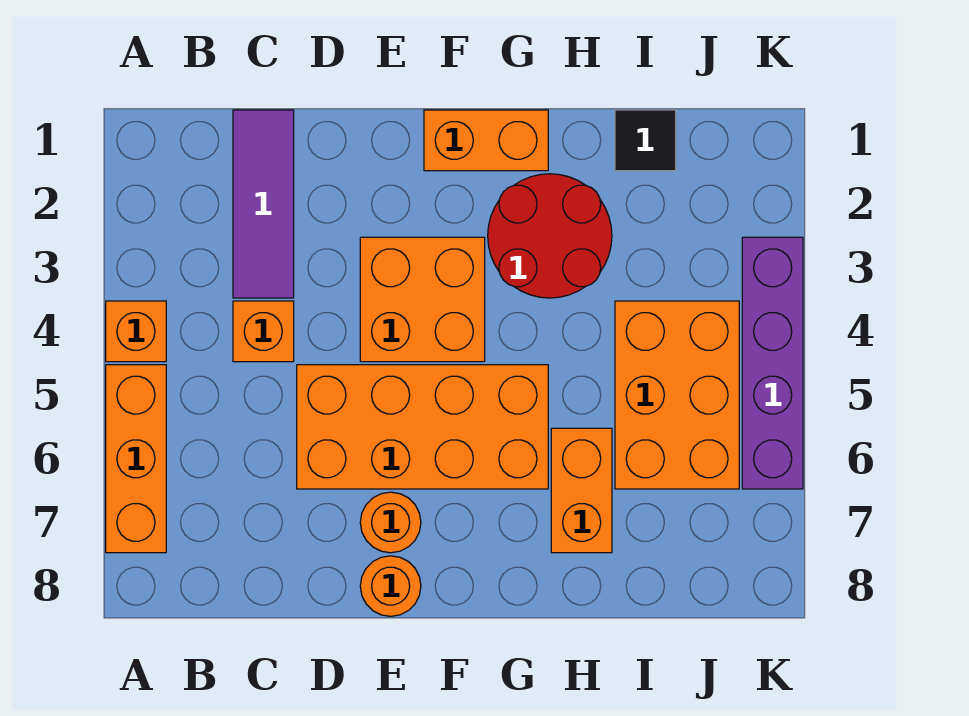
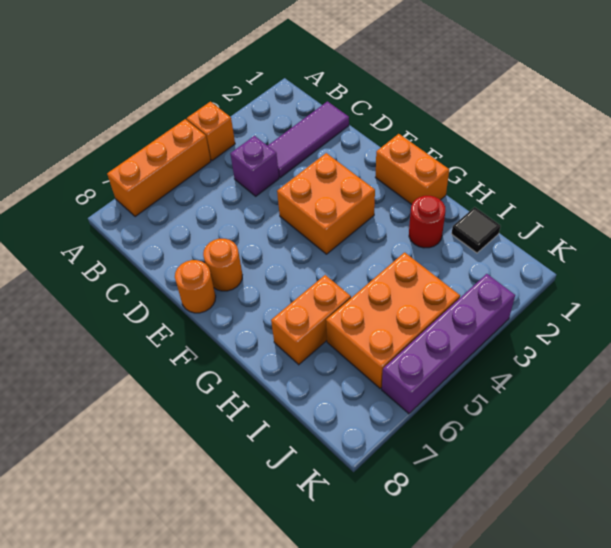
orange brick C4 level 1 -> purple brick C4 level 1
orange brick D5:G6 level 1 -> none
red round brick G2:H3 level 1 -> red round brick H2 level 1

